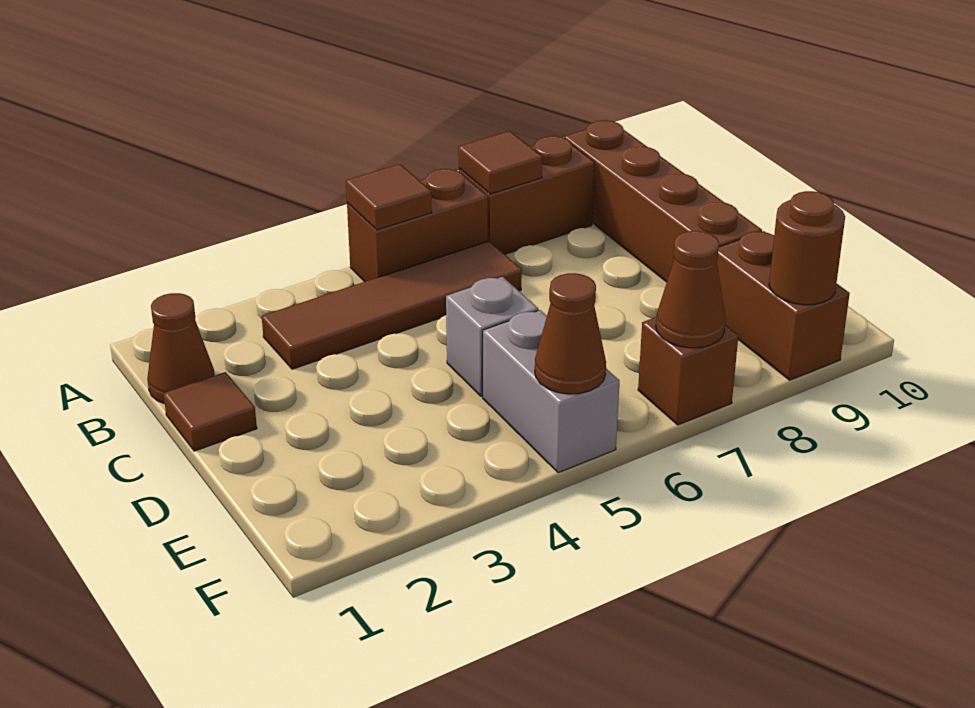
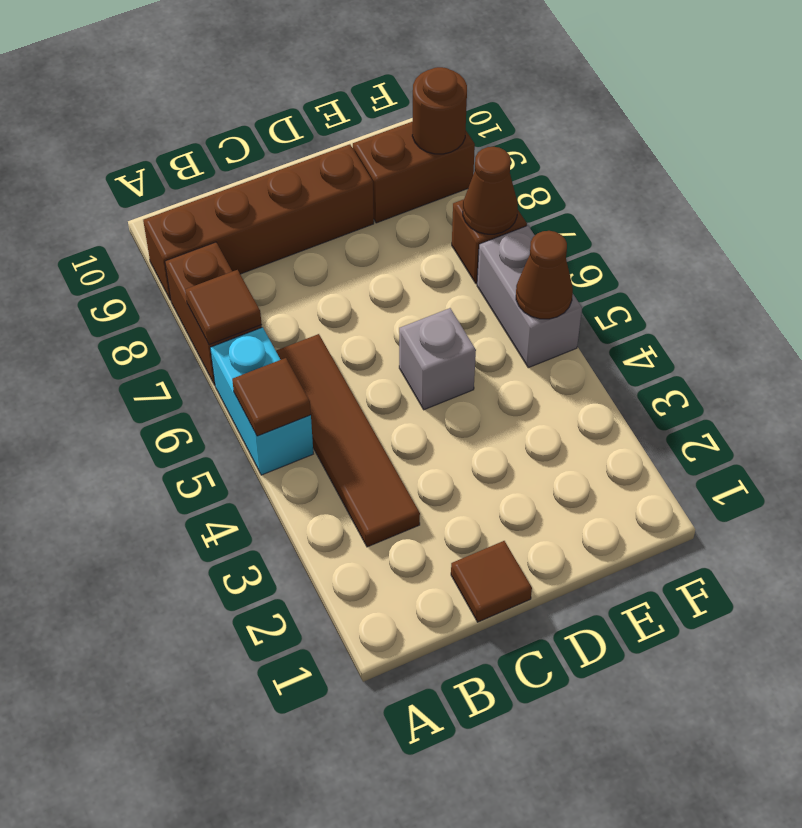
brown brick A5:A6 level 1 -> cyan brick A5:A6 level 1
brown cone B1 level 1 -> none
grey brick E5:F5 level 1 -> grey brick F5:F6 level 1

